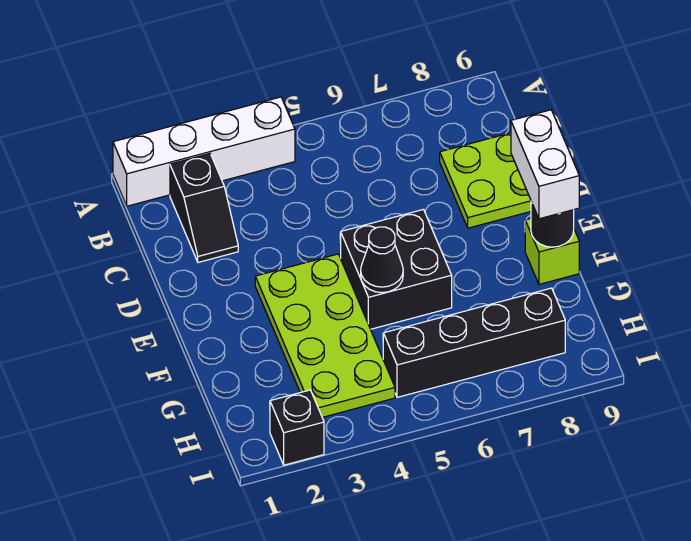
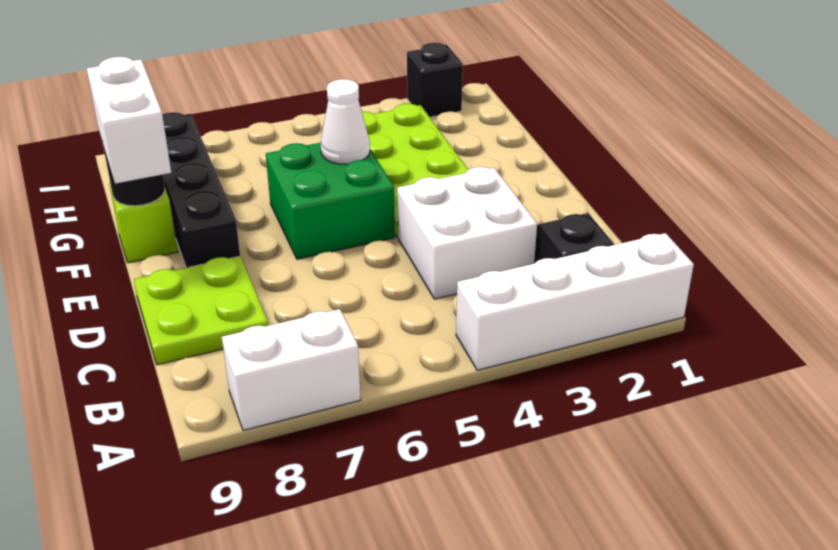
none -> white brick A7:A8 level 1
none -> white brick C3:D4 level 1
black brick E5:F6 level 1 -> green brick E5:F6 level 1
black cone F5 level 2 -> white cone F5 level 2
black brick H5:H8 level 1 -> black brick E8:H8 level 1

